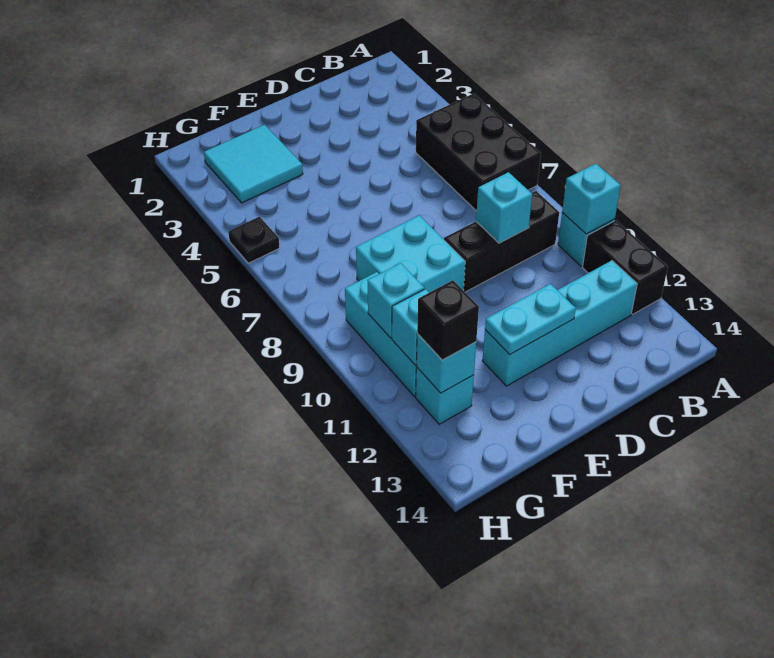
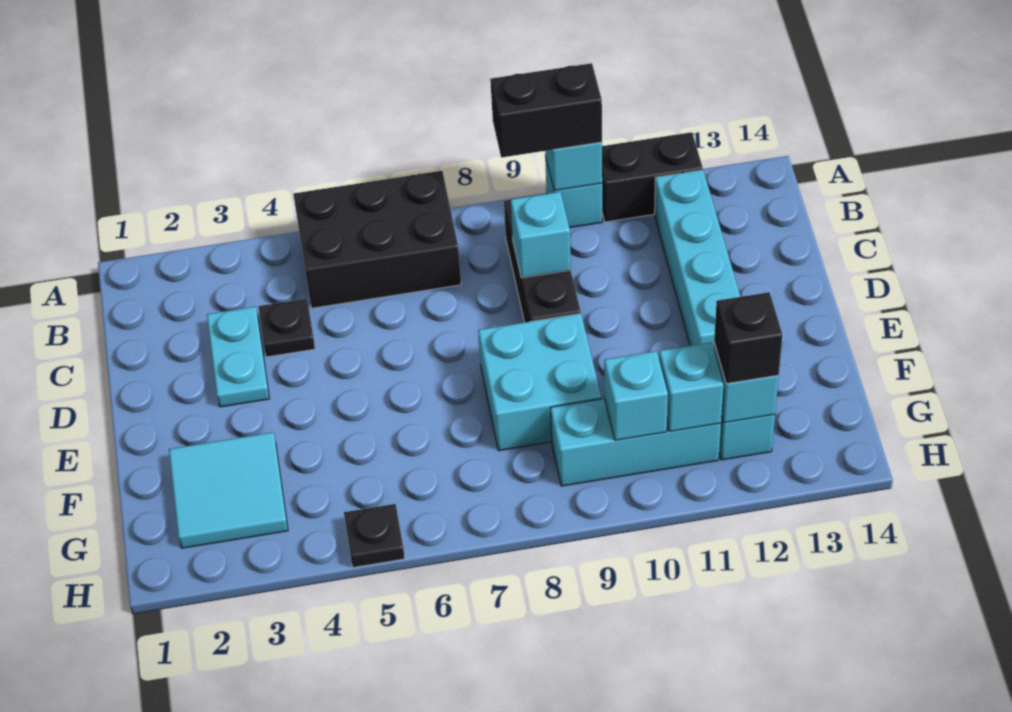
none -> black brick A9:A10 level 3
none -> black plate C4 level 1
cyan plate D12:E12 level 2 -> cyan plate C3:D3 level 1

